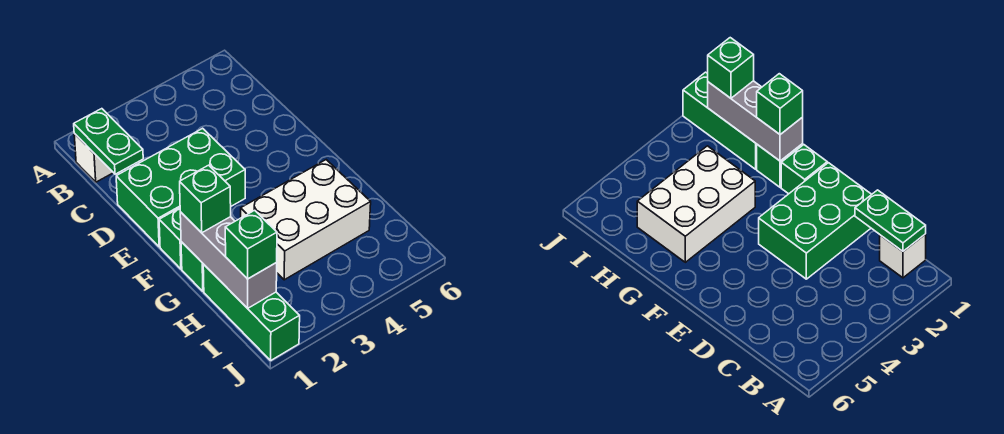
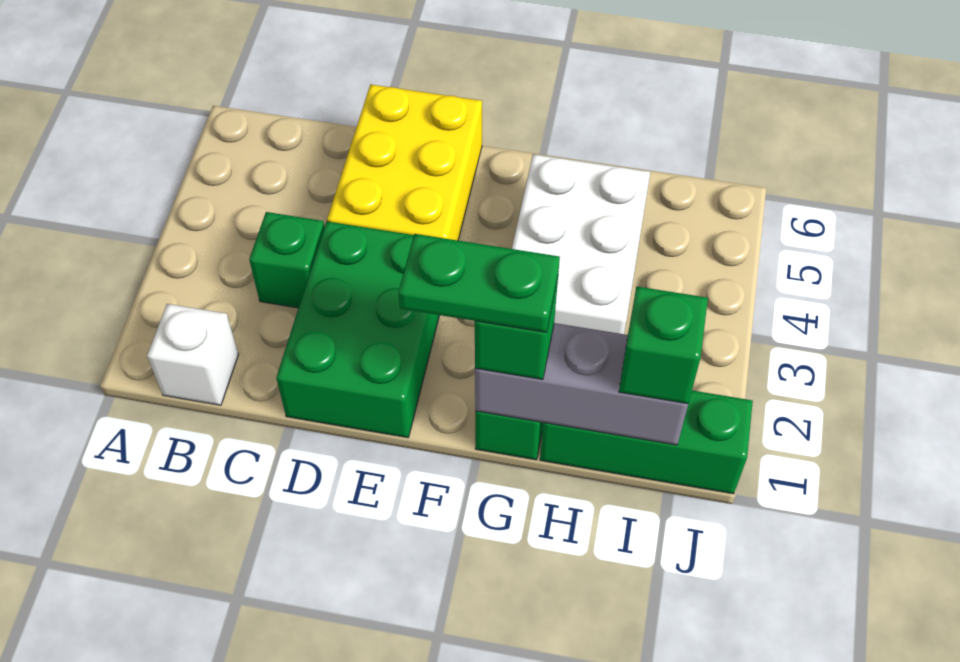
green plate B1:C1 level 2 -> green plate F1:G1 level 4
none -> yellow brick D4:E6 level 1
green brick F1 level 1 -> green brick C3 level 1

